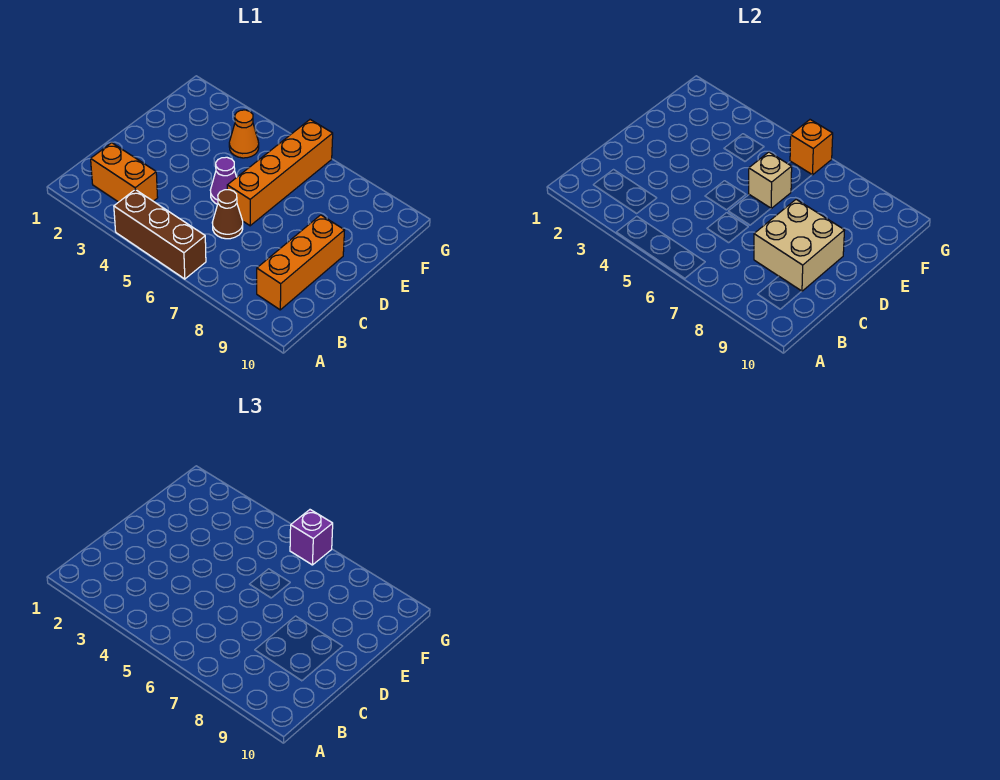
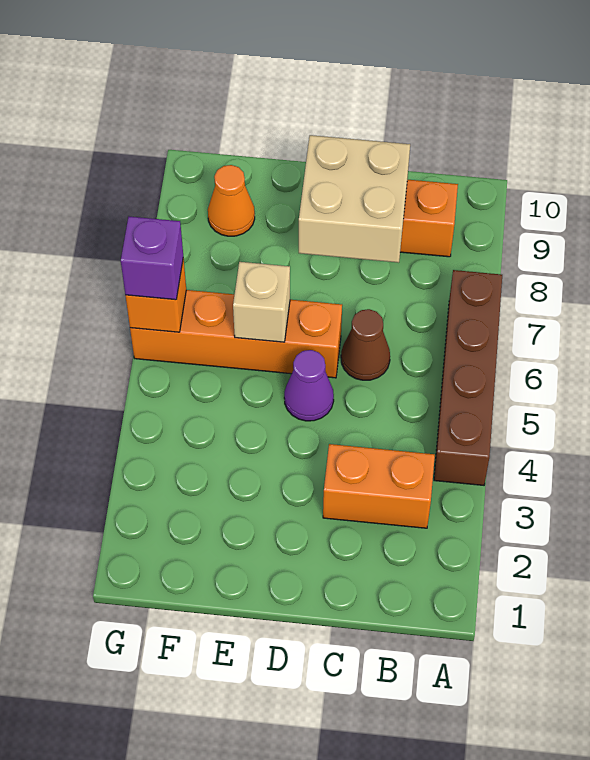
brown brick A4:A6 level 1 -> brown brick A4:A7 level 1
orange brick B2:B3 level 1 -> orange brick B3:C3 level 1
orange cone F4 level 1 -> orange cone F9 level 1

